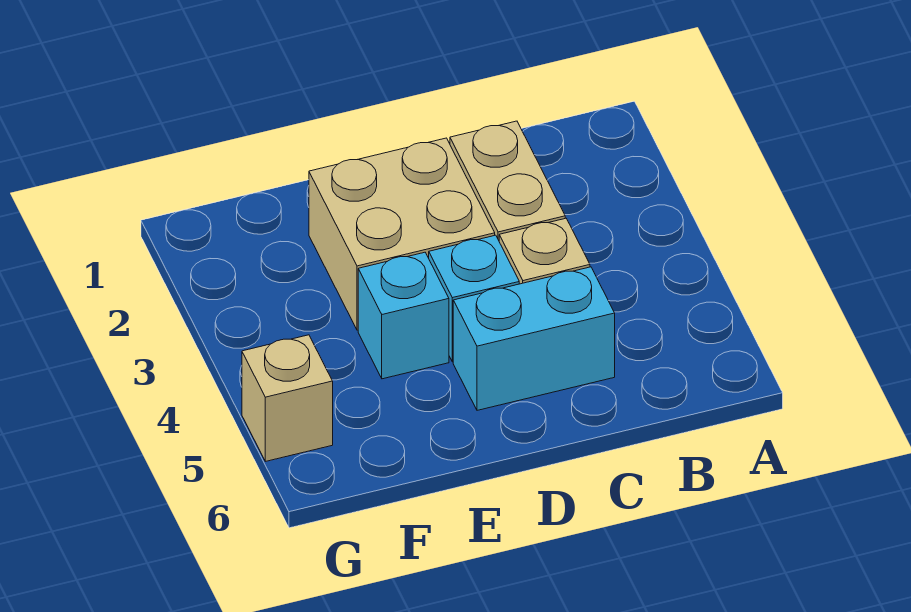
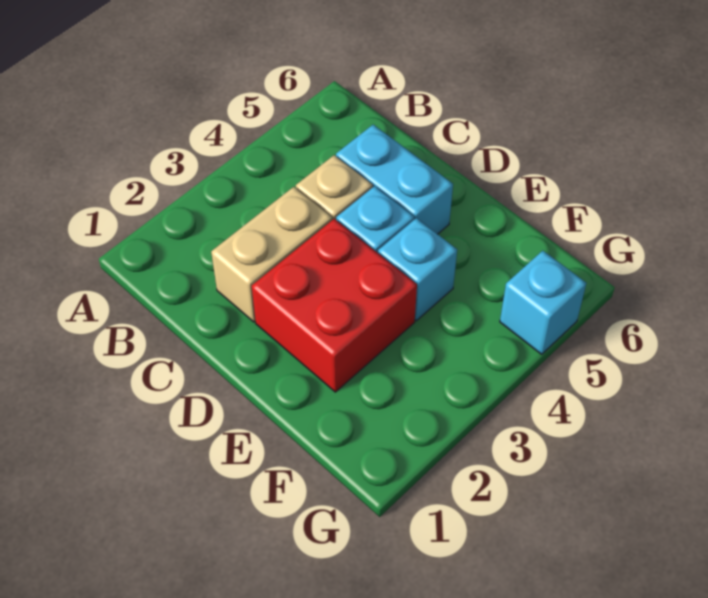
tan brick D2:E3 level 1 -> red brick D2:E3 level 1
tan brick G5 level 1 -> cyan brick G5 level 1

